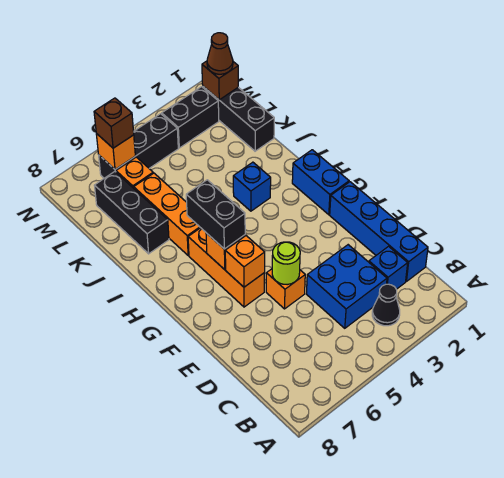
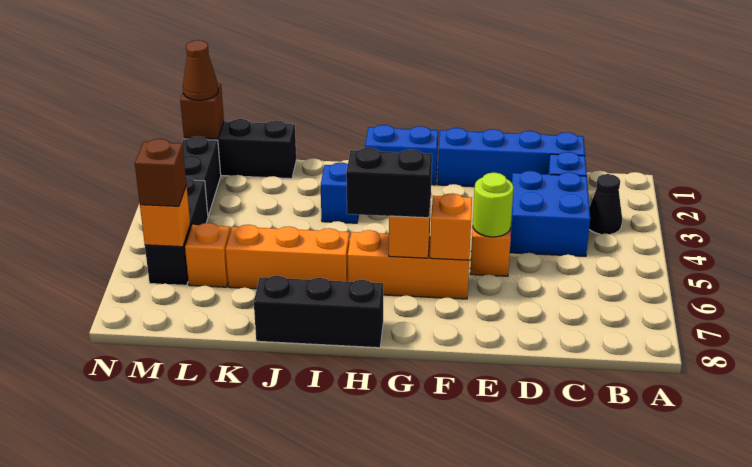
black brick J7:L7 level 1 -> black brick H8:J8 level 1

